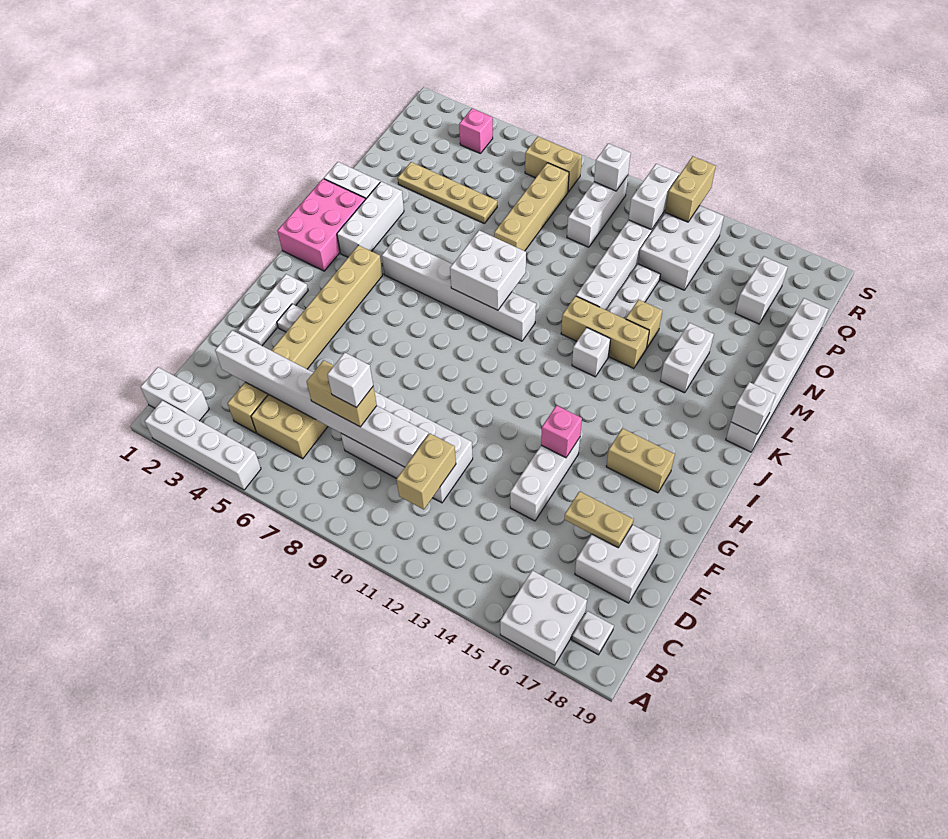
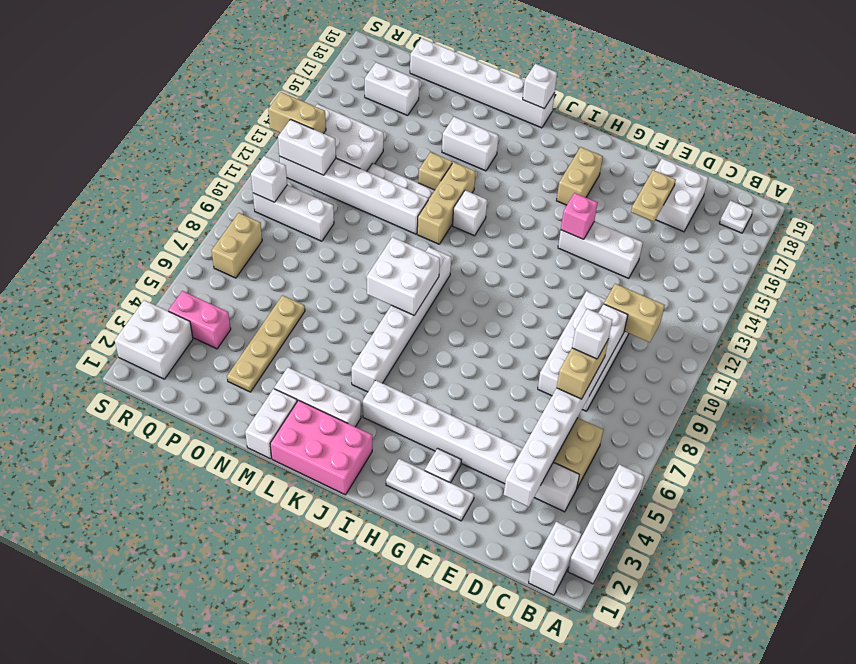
white brick A16:B17 level 1 -> white brick R2:S3 level 1
tan brick C4:J4 level 1 -> white brick C4:J4 level 1
tan brick N8:Q8 level 1 -> none
pink brick R4 level 1 -> pink brick Q4:R4 level 1

